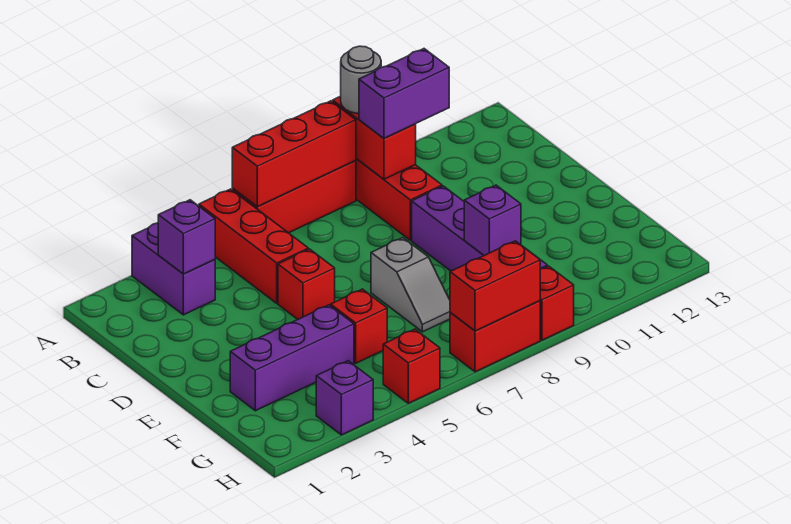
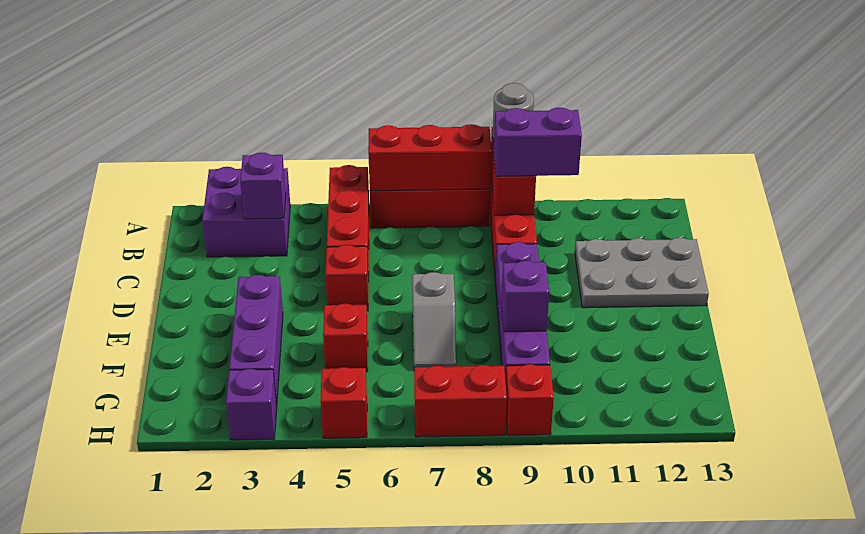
purple brick A3:B3 level 1 -> purple brick A2:B3 level 1
none -> grey plate C11:D13 level 1
purple brick F2:F4 level 1 -> purple brick E3:G3 level 1
red brick H7:H8 level 2 -> none

